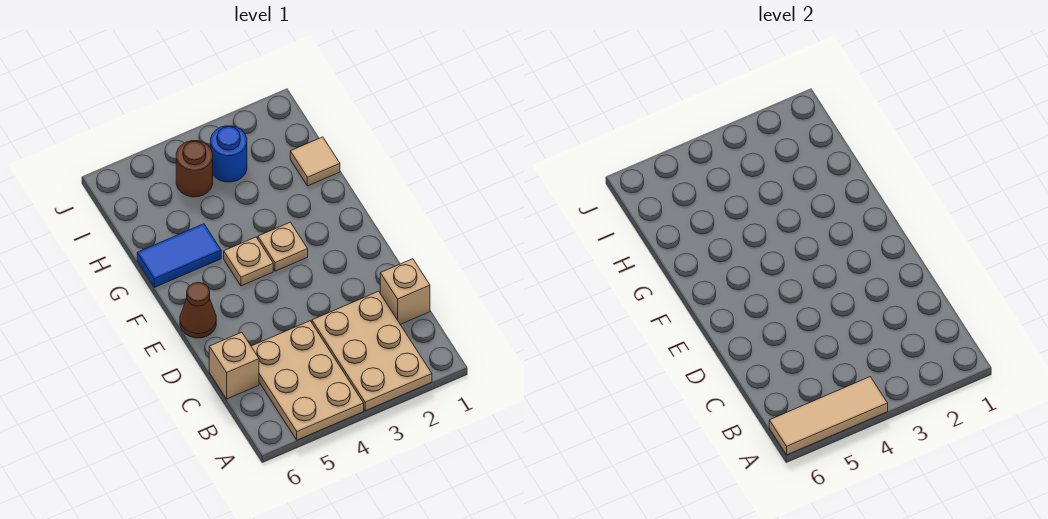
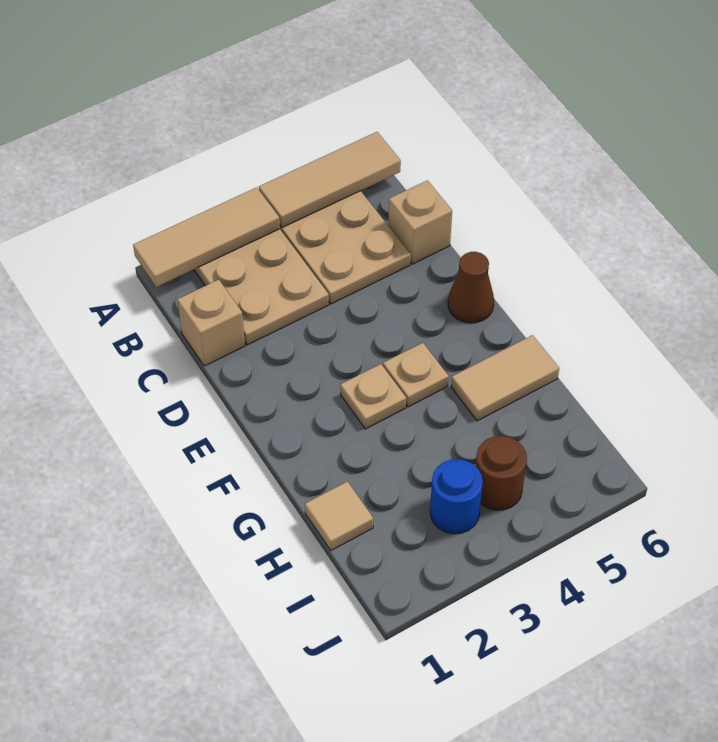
none -> tan tile A1:A3 level 2
blue tile G5:G6 level 1 -> tan tile G5:G6 level 1

